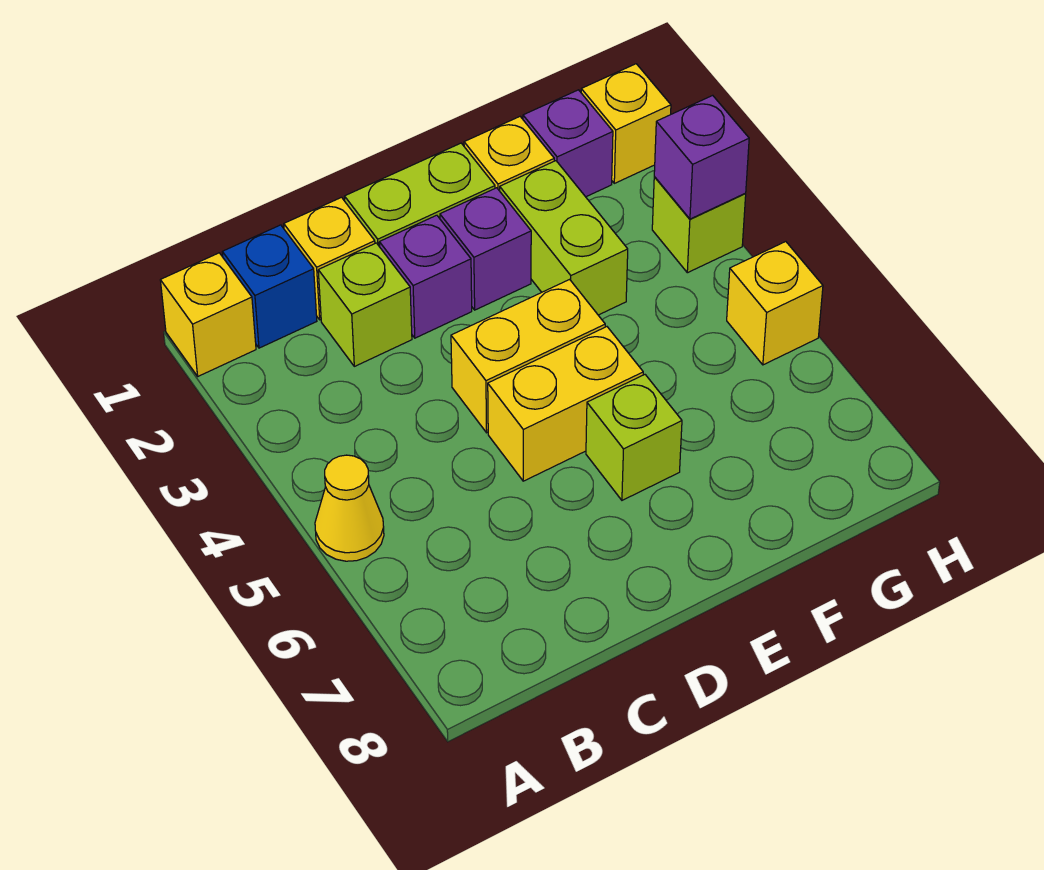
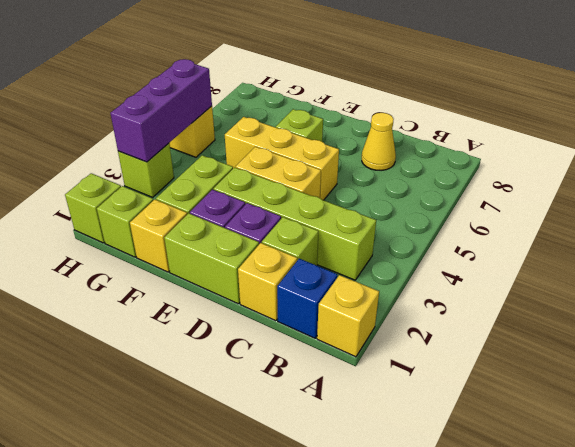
yellow cone A5 level 1 -> yellow cone C7 level 1
none -> lime brick B3:E3 level 1
yellow brick D5:E5 level 1 -> yellow brick D5:F5 level 1
purple brick G1 level 1 -> lime brick G1 level 1
yellow brick H1 level 1 -> lime brick H1 level 1
purple brick H3 level 2 -> purple brick H3:H5 level 2

